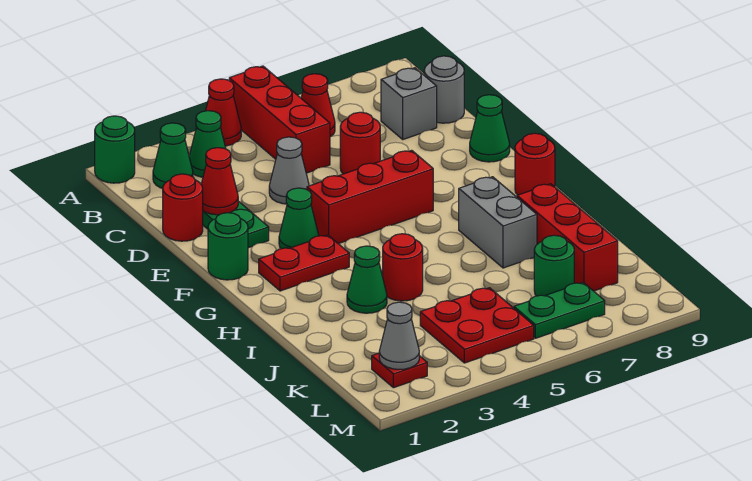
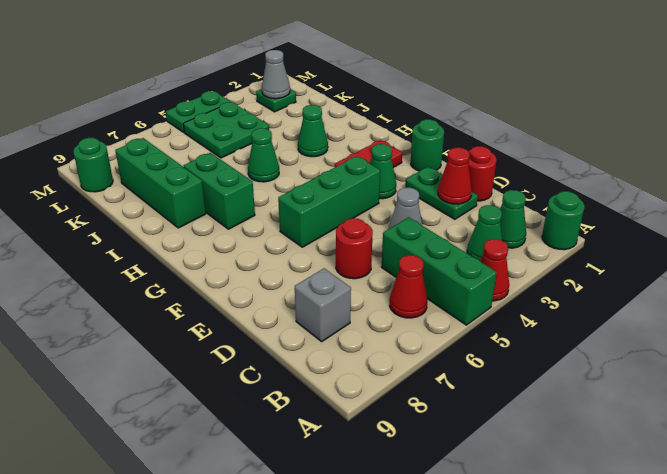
red brick A5:C5 level 1 -> green brick A5:C5 level 1
grey round brick C9 level 1 -> none
green cone E9 level 1 -> green cone I5 level 1
red brick F4:F6 level 1 -> green brick F4:F6 level 1
red round brick G9 level 1 -> none
grey brick H7:I7 level 1 -> green brick H7:I7 level 1
red round brick I4 level 1 -> none
red brick I8:K8 level 1 -> green brick I8:K8 level 1
red plate K4:L5 level 1 -> green plate K4:L5 level 1
green round brick K7 level 1 -> green round brick L9 level 1
red plate L2 level 1 -> green plate L2 level 1
green plate L6:L7 level 1 -> green plate M4:M5 level 1

